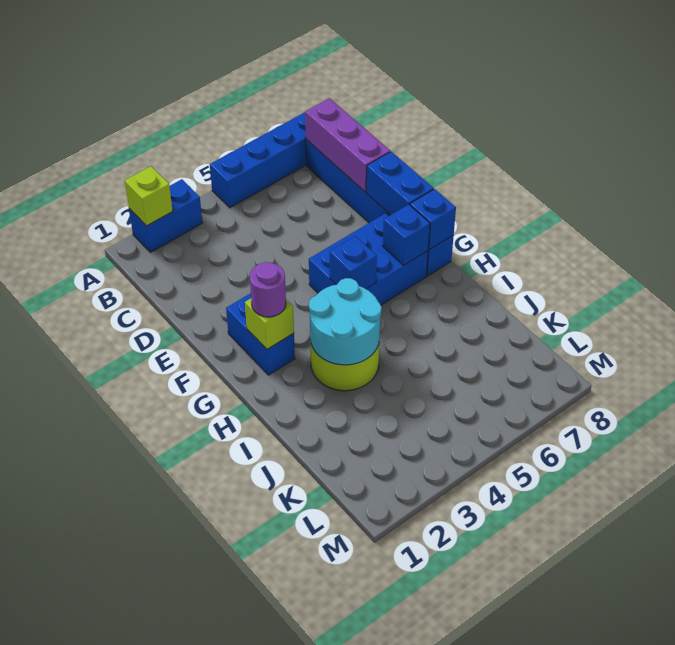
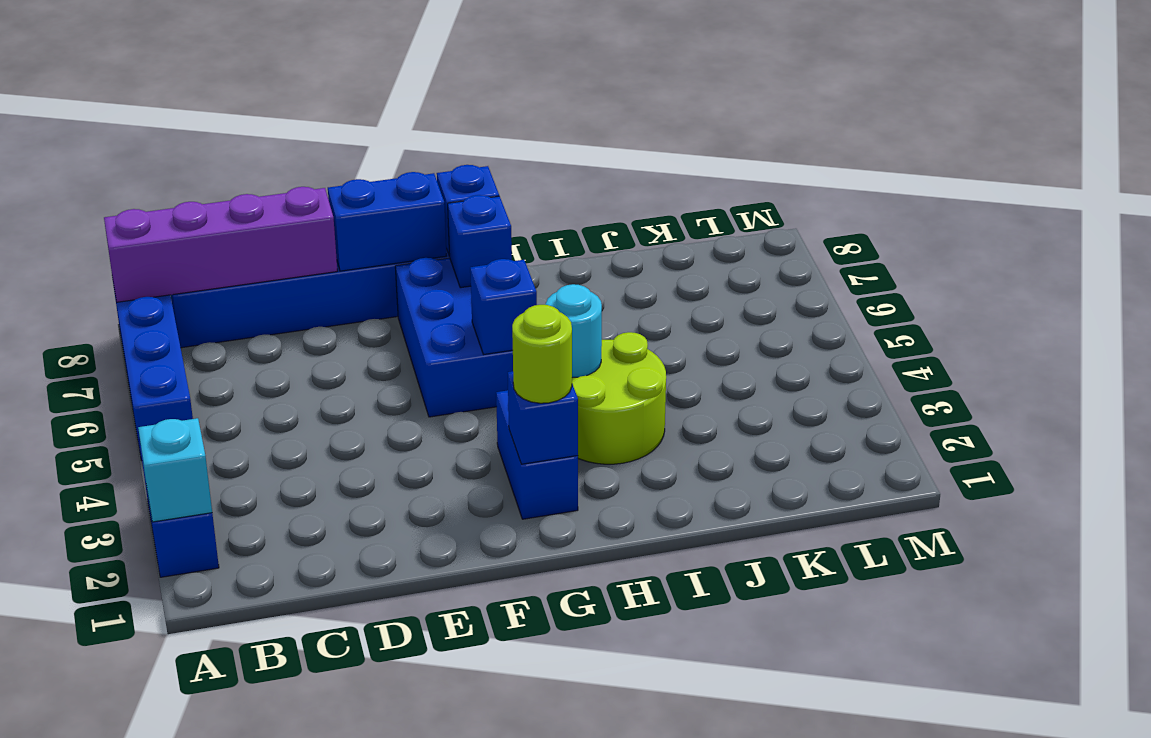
lime brick A2 level 2 -> cyan brick A2 level 2
purple brick B8:D8 level 2 -> purple brick A8:D8 level 2
blue brick F2:G2 level 1 -> blue brick G2:G3 level 1
lime brick G2 level 2 -> blue brick G2 level 2
purple round brick G2 level 3 -> lime round brick G2 level 3
cyan round brick H3:I4 level 2 -> cyan round brick H4 level 2

